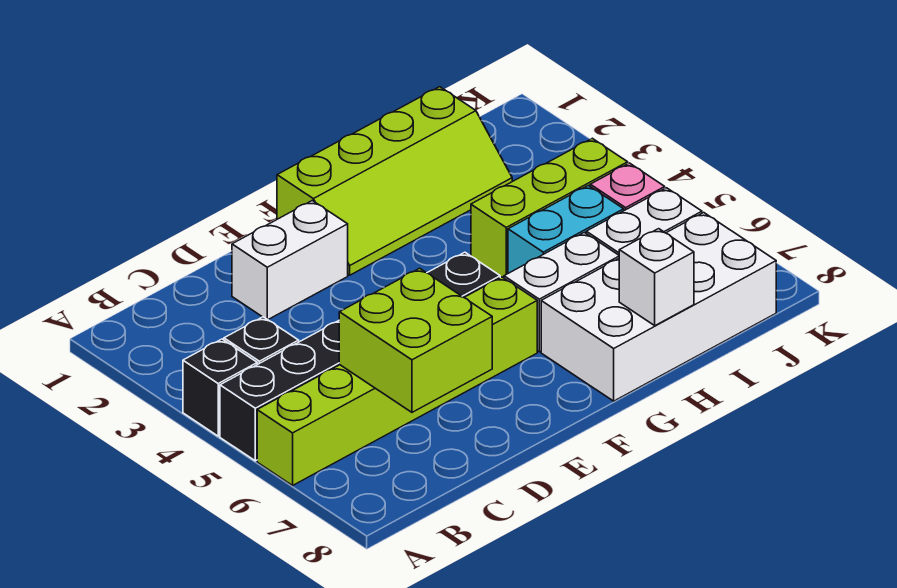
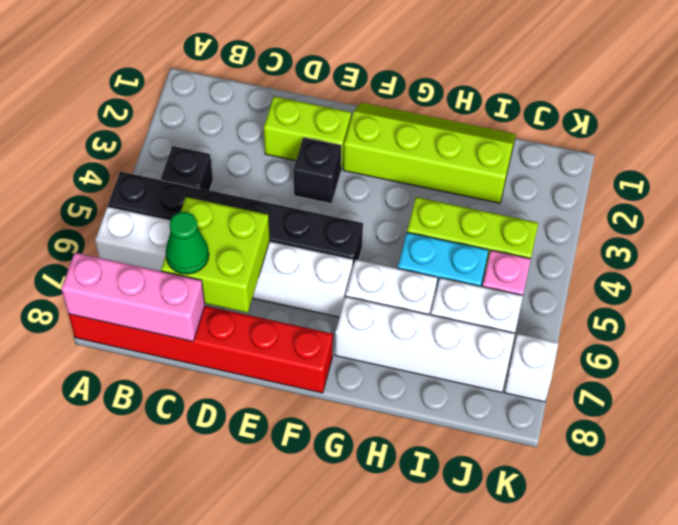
black brick A4 level 1 -> black brick E3 level 1
lime brick A6:F6 level 1 -> white brick A6:F6 level 1
none -> red brick A8:F8 level 1
none -> pink brick A8:C8 level 2
none -> green cone C7 level 3
white brick D2:E2 level 1 -> lime brick D2:E2 level 1
lime slope F1:I2 level 1 top 1 -> lime slope F1:I2 level 1 top 2
white brick G7:J8 level 1 -> white brick G7:J7 level 1
white brick H8 level 2 -> white brick K7 level 1

